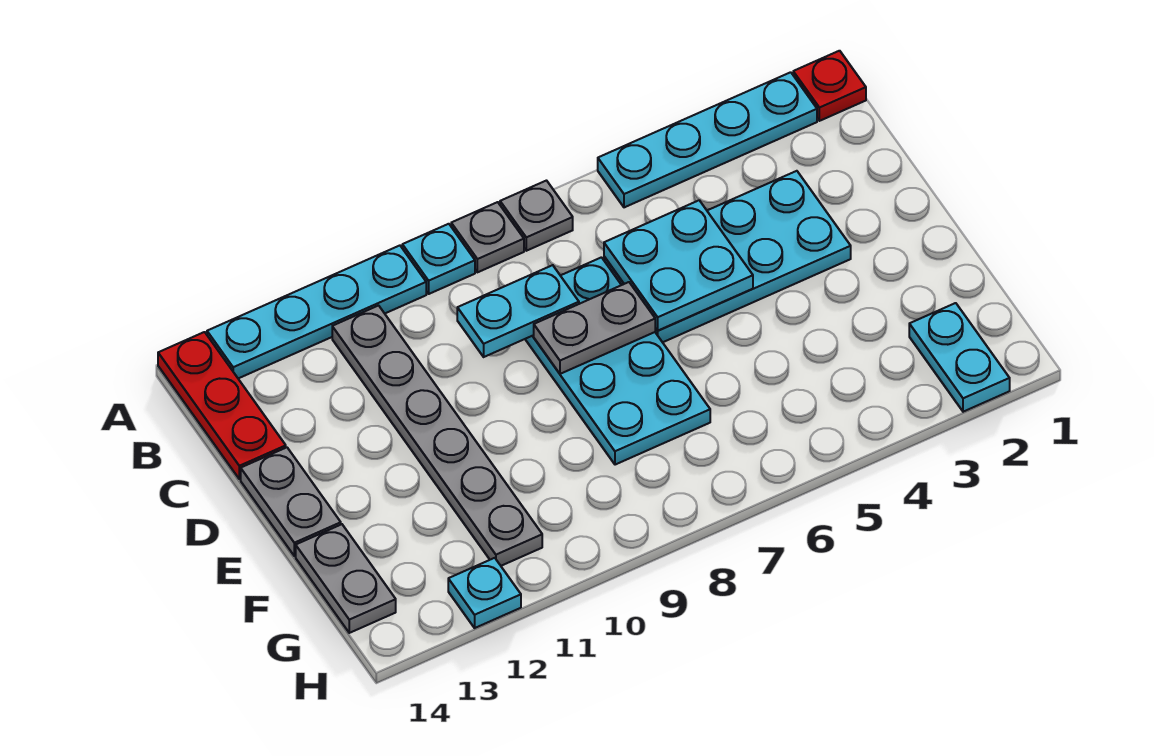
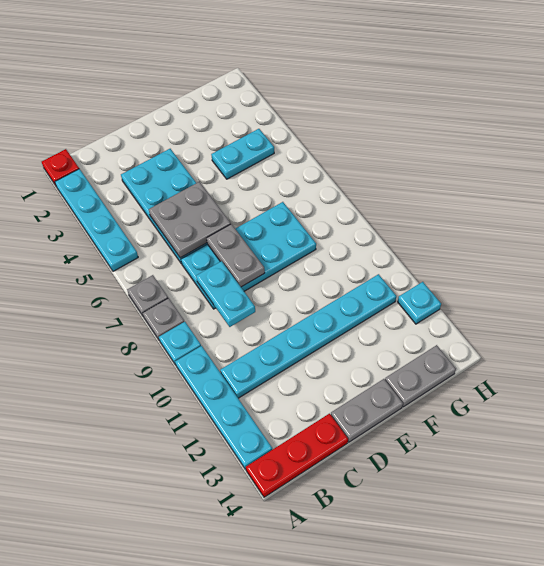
grey plate B11:G11 level 1 -> cyan plate B11:G11 level 1
cyan plate C5:D6 level 2 -> grey plate C5:D6 level 2
cyan plate G2:H2 level 1 -> cyan plate F4:G4 level 1

